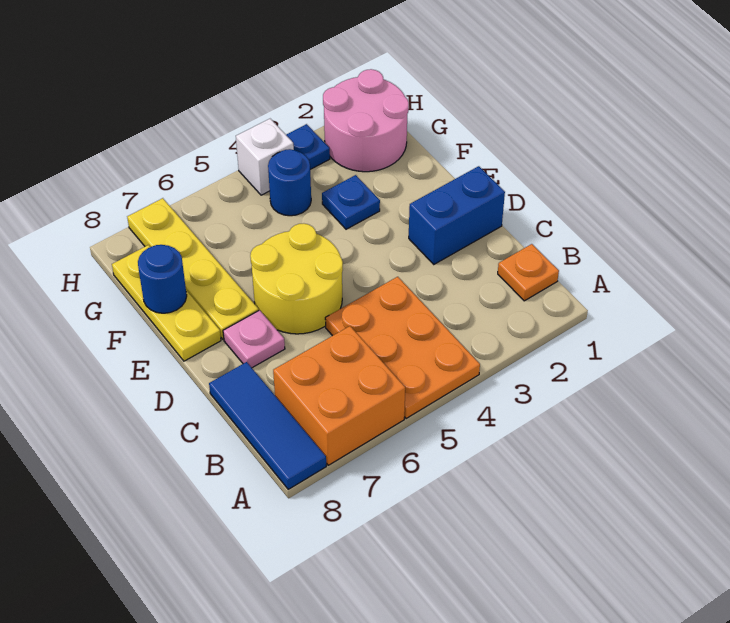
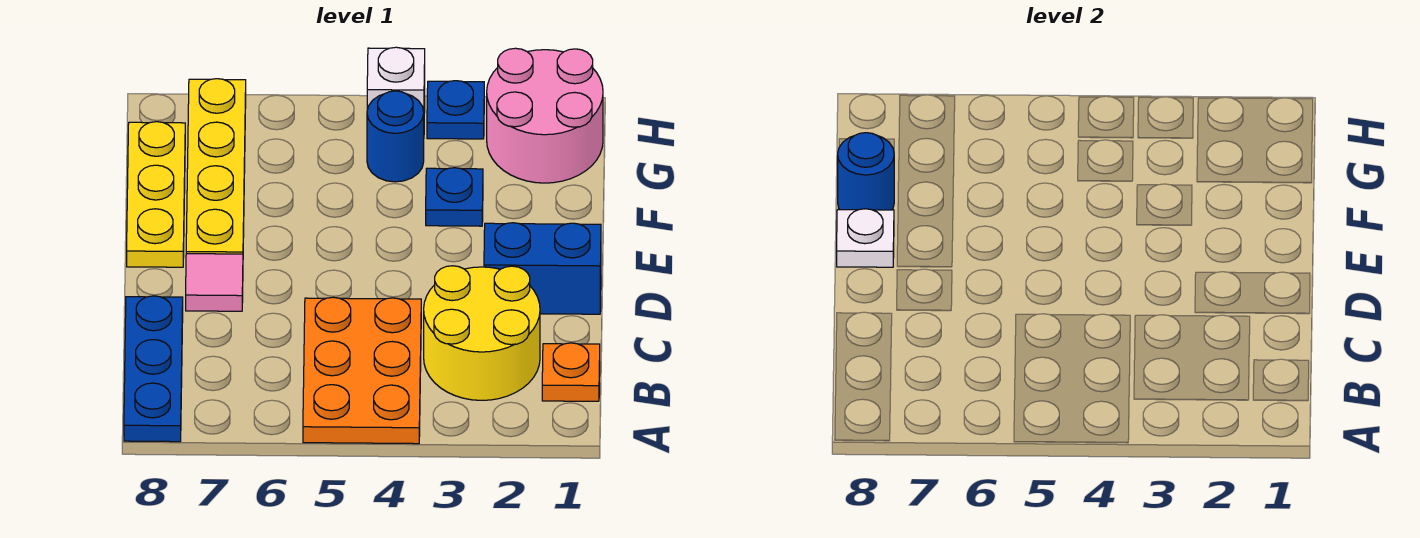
orange brick A6:B7 level 1 -> none
blue tile A8:C8 level 1 -> blue plate A8:C8 level 1
yellow round brick D5:E6 level 1 -> yellow round brick B2:C3 level 1
pink plate D7 level 1 -> pink tile D7 level 1
none -> white plate E8 level 2

